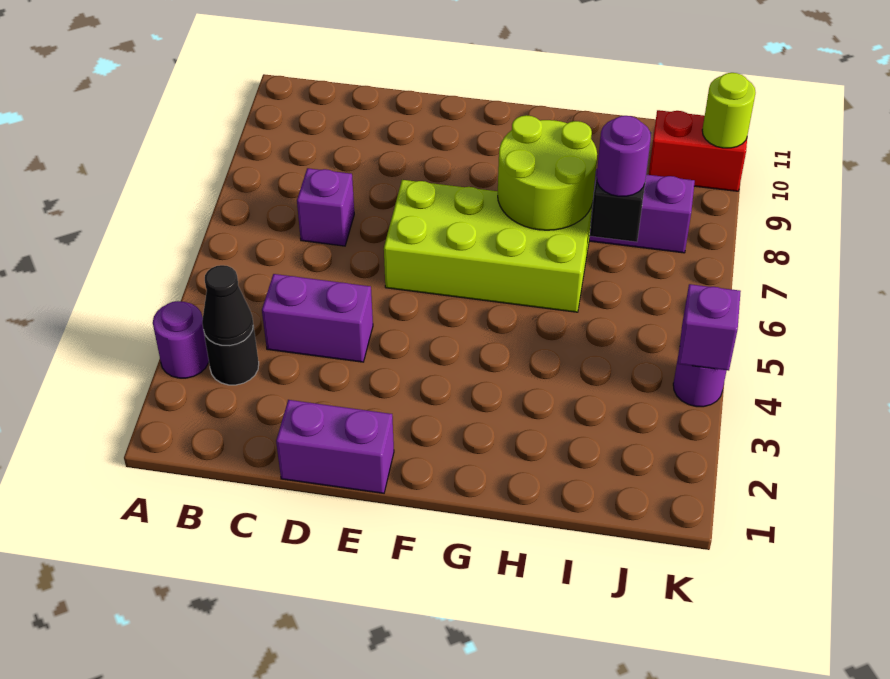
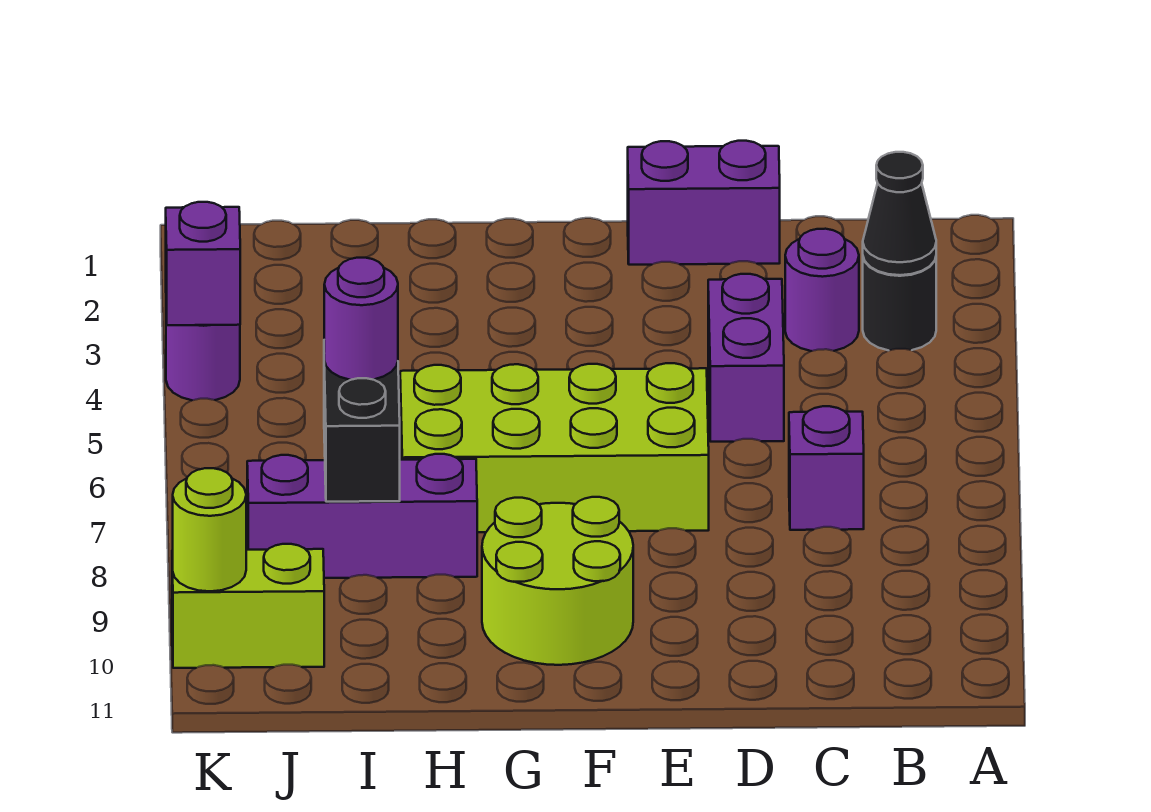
purple round brick A3 level 1 -> purple round brick C3 level 1
purple brick C4:D4 level 1 -> purple brick D4:D5 level 1
lime round brick G7:H8 level 2 -> lime round brick F9:G10 level 1
red brick J10:K10 level 1 -> lime brick J10:K10 level 1

